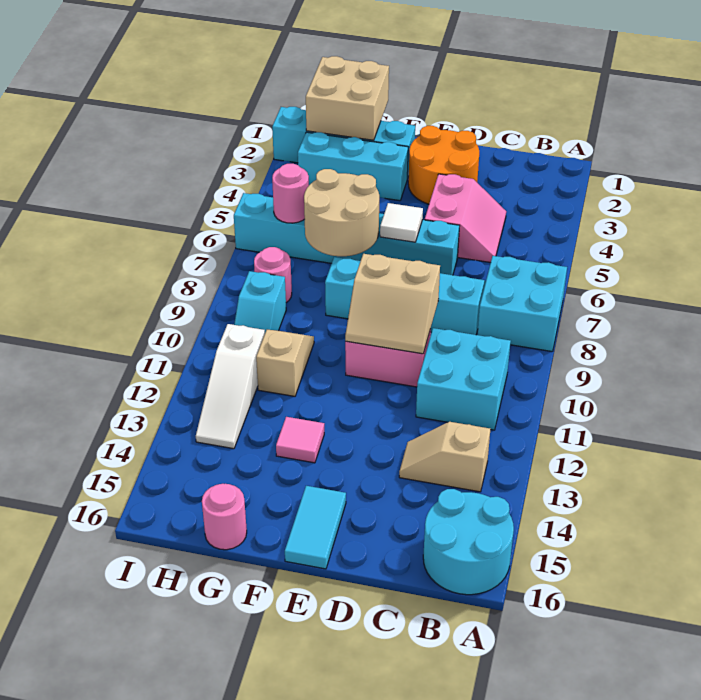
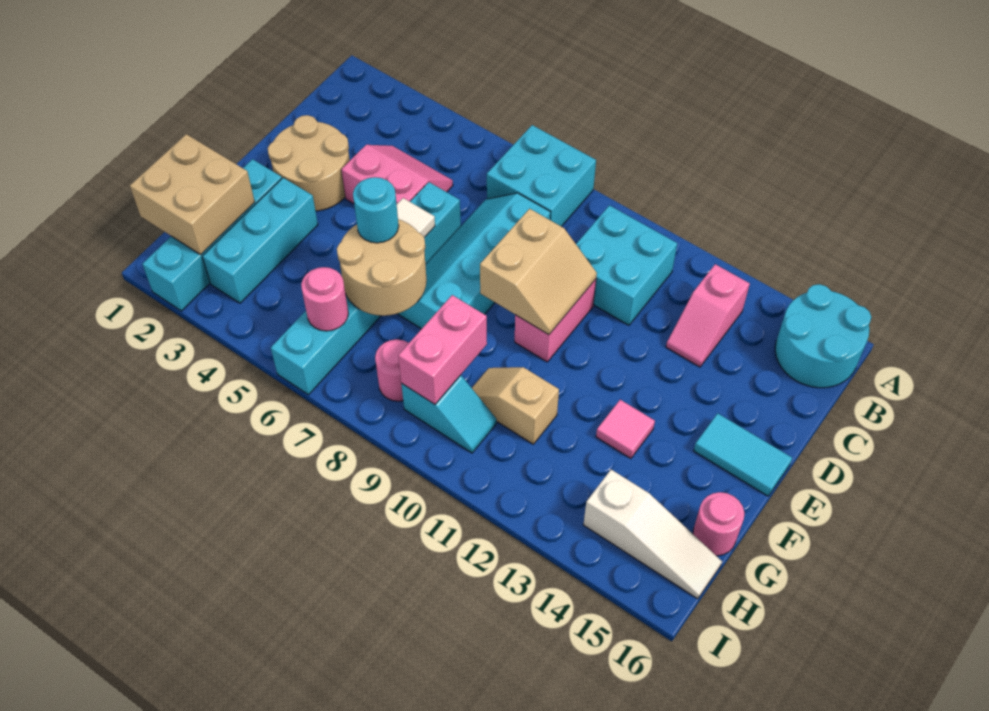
tan slope B13:C13 level 1 top B -> pink slope B13:C13 level 1 top B
orange round brick D2:E3 level 1 -> tan round brick D2:E3 level 1
none -> cyan round brick F6 level 3
none -> pink brick G9:H9 level 2
white slope H11:H13 level 1 top 11 -> white slope H14:H16 level 1 top 14

